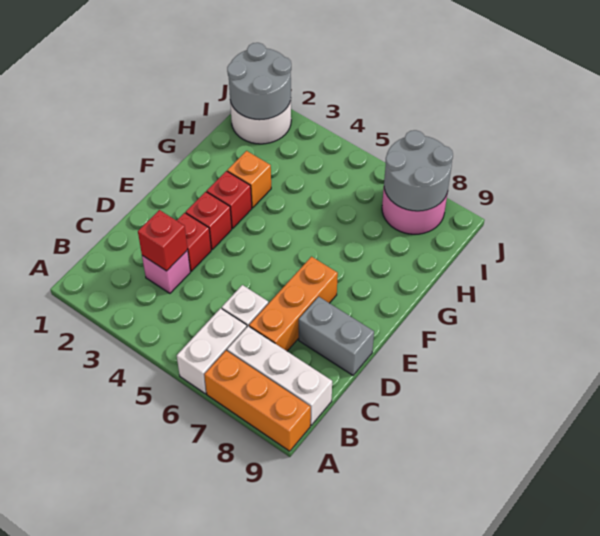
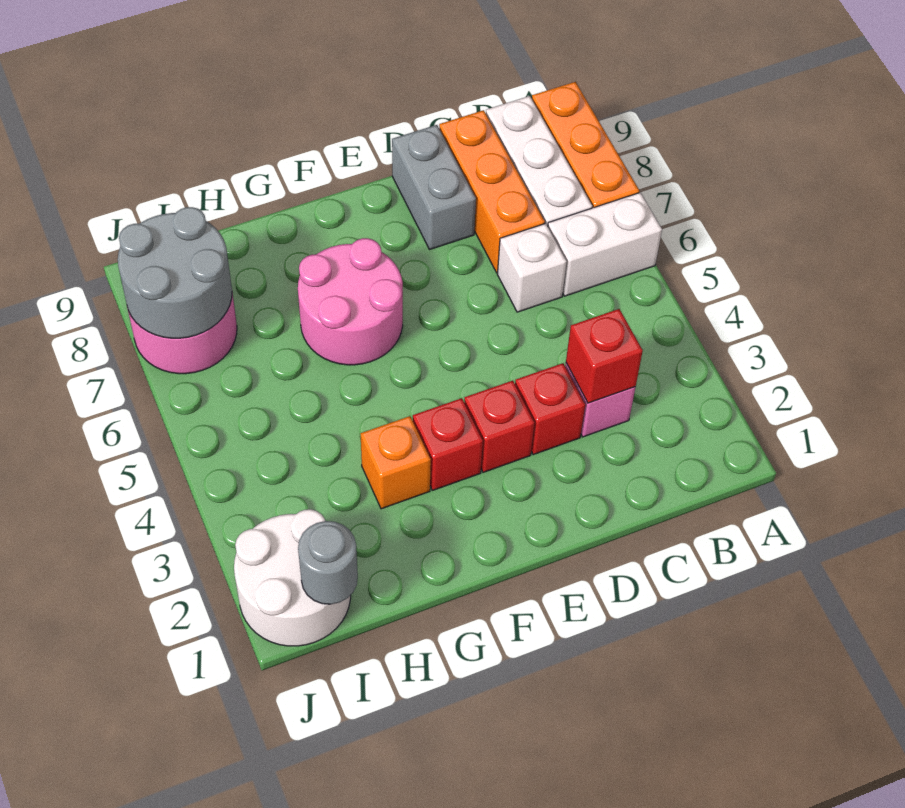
orange brick C7:E7 level 1 -> orange brick C7:C9 level 1
none -> pink round brick F6:G7 level 1
grey round brick I1:J2 level 2 -> grey round brick I1 level 2

